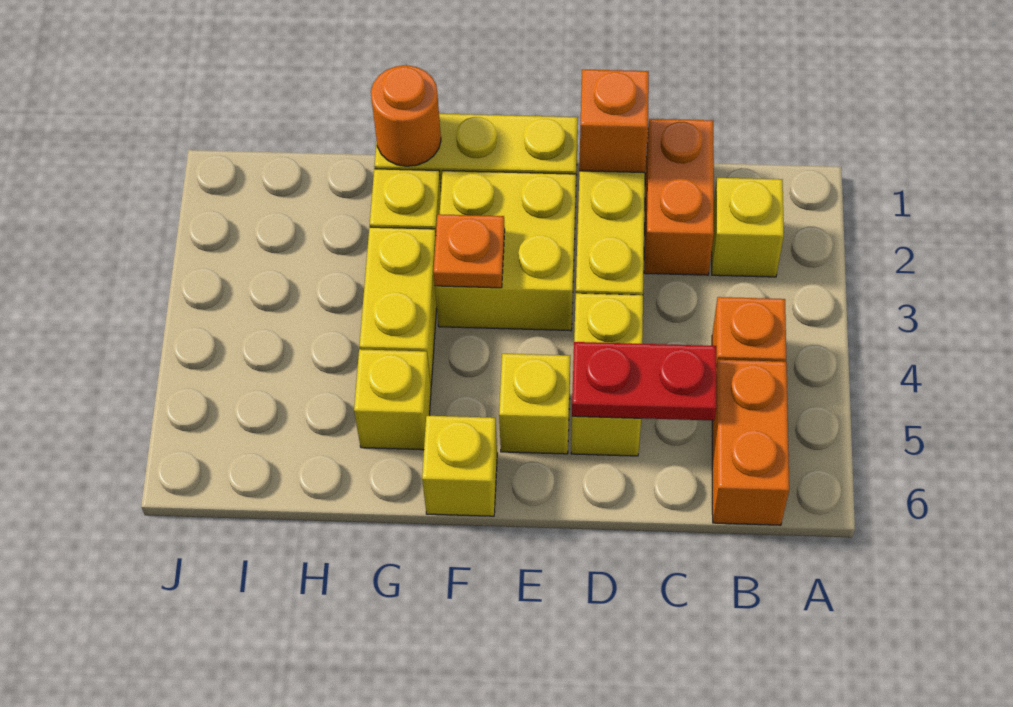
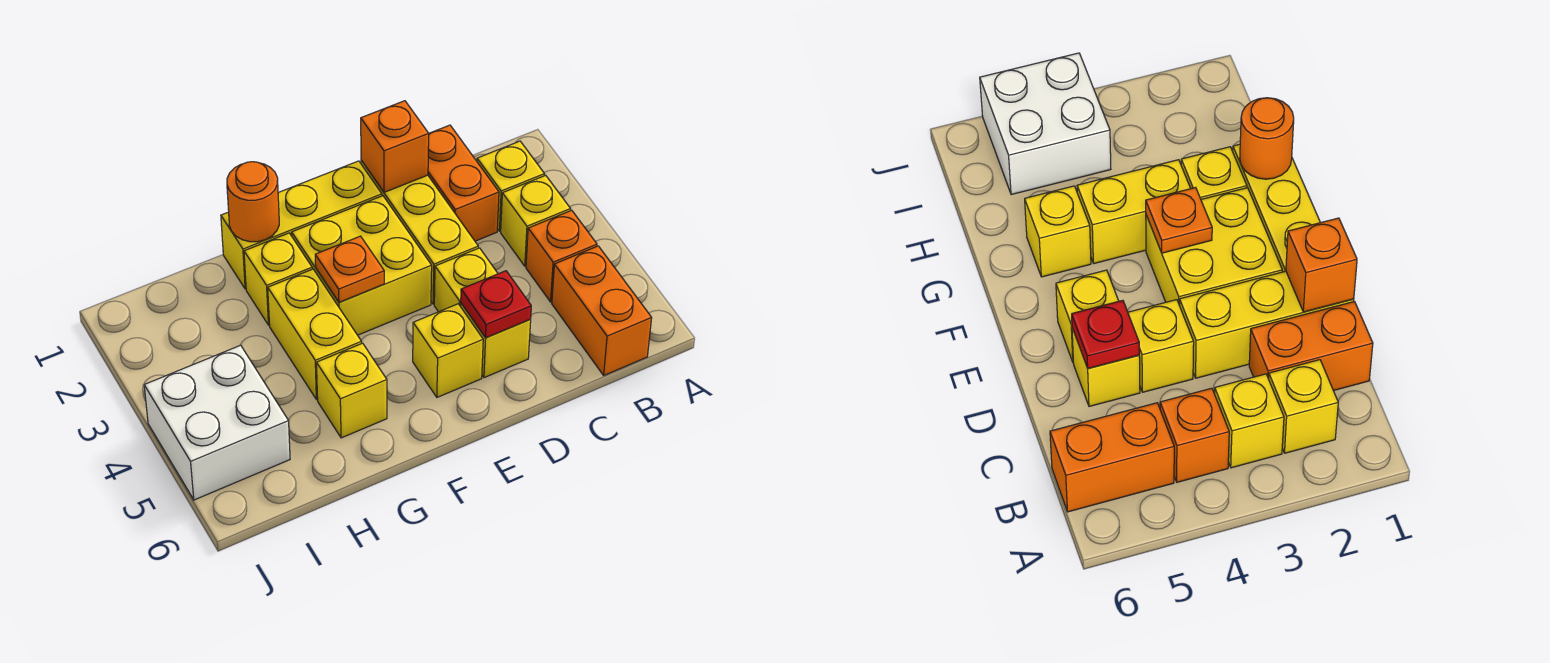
red plate C5:D5 level 2 -> red plate D5 level 2
yellow brick F6 level 1 -> yellow brick B3 level 1
none -> white brick I4:J5 level 1

